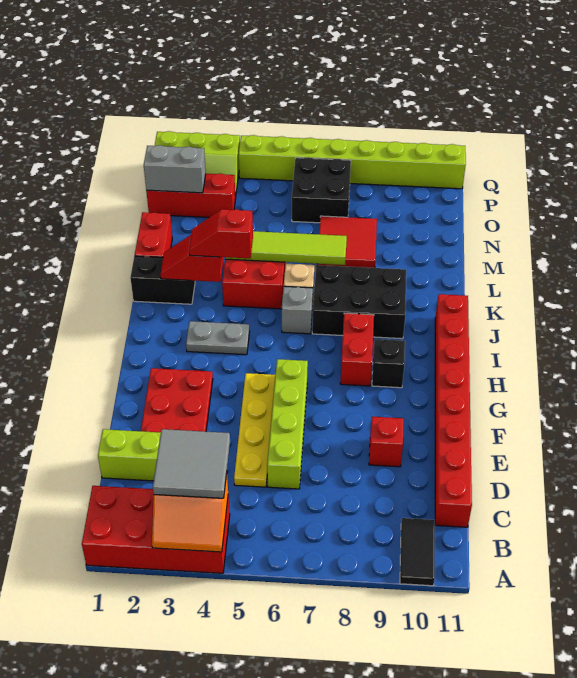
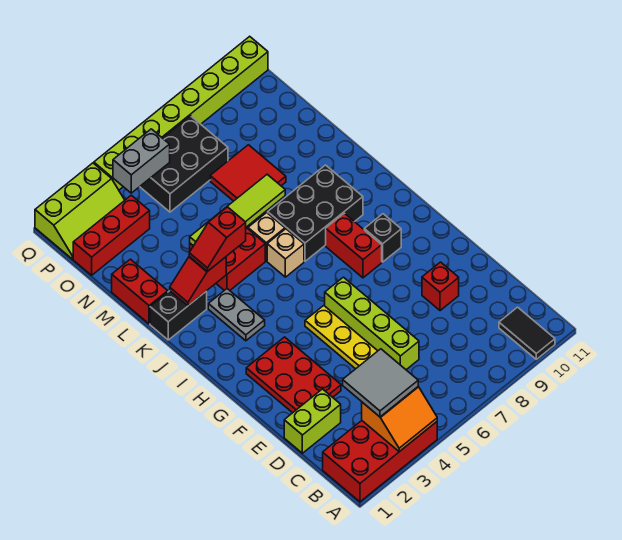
red brick C11:J11 level 1 -> none
grey plate I3:I4 level 1 -> grey plate I3:J3 level 1
grey brick J6 level 1 -> tan brick J6 level 1
grey brick O1:O2 level 2 -> grey brick P4:P5 level 2
black brick O6:P7 level 1 -> black brick O5:P7 level 1

